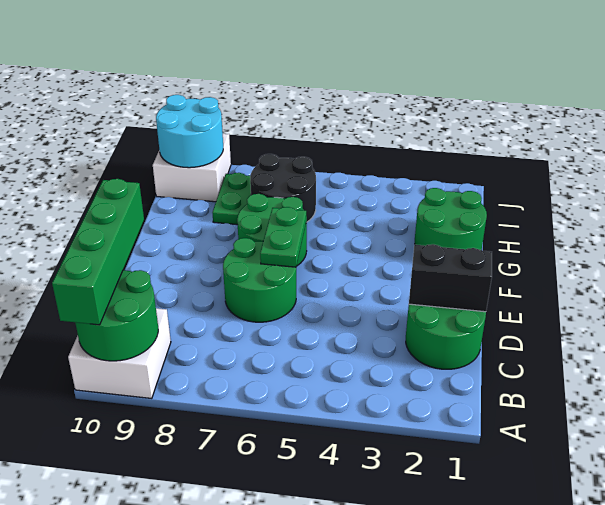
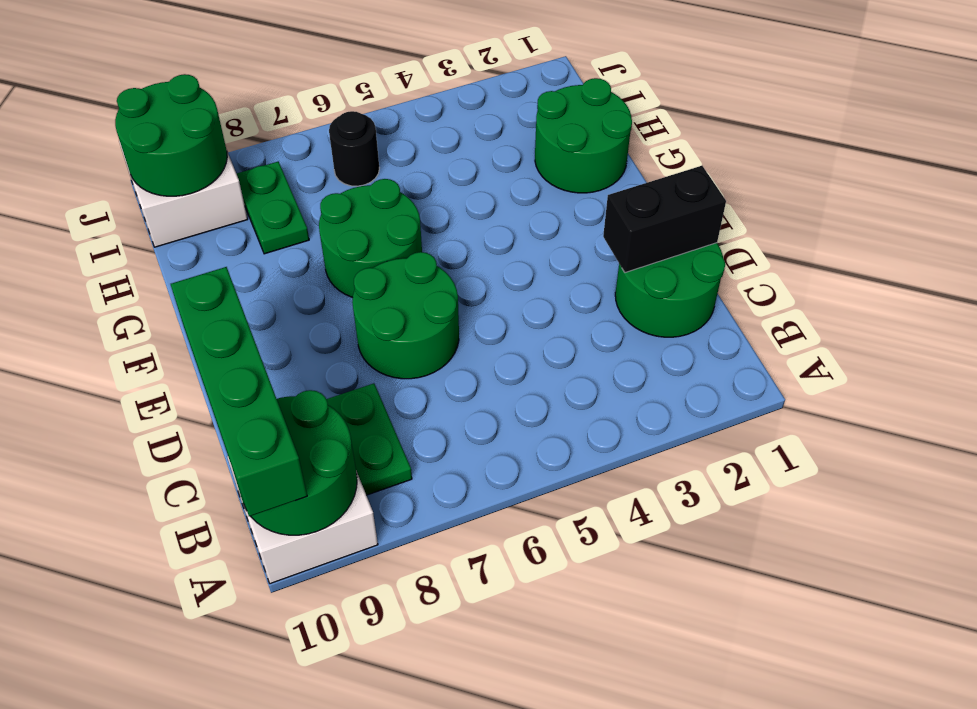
green plate E6:F6 level 2 -> green plate B8:C8 level 1
black round brick H6:I7 level 1 -> black round brick I6 level 1
cyan round brick I9:J10 level 2 -> green round brick I9:J10 level 2

